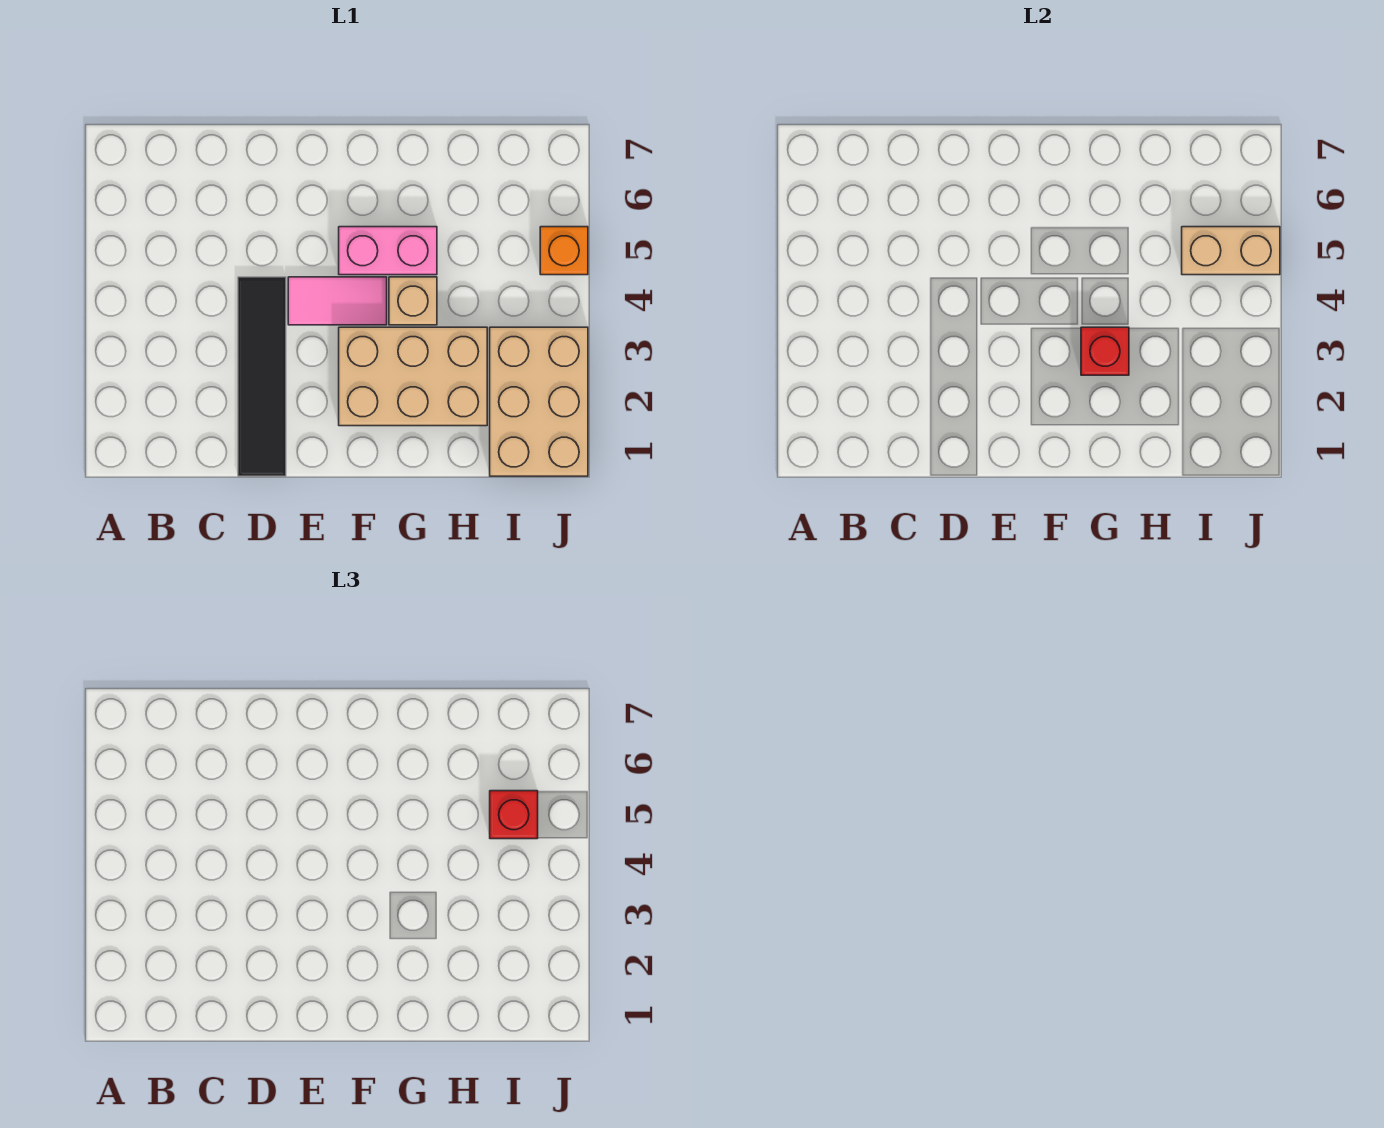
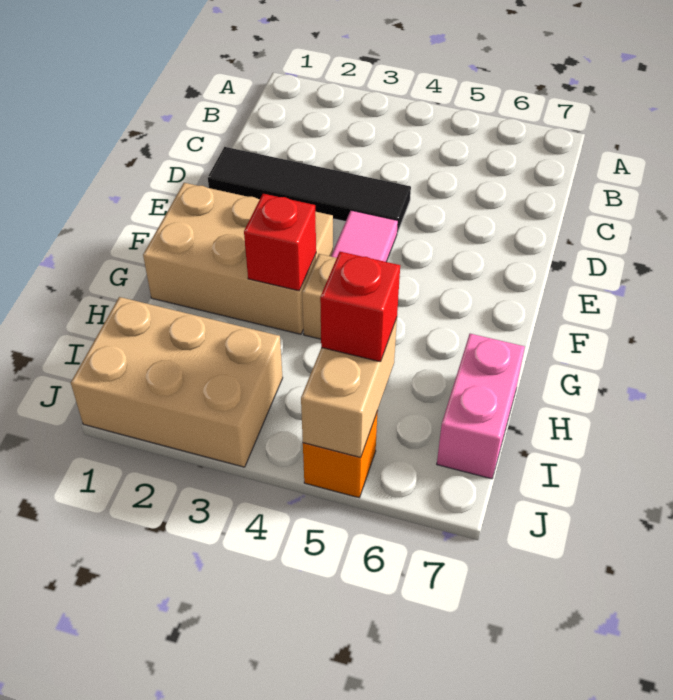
tan brick F2:H3 level 1 -> tan brick F1:G3 level 1
pink brick F5:G5 level 1 -> pink brick H7:I7 level 1

